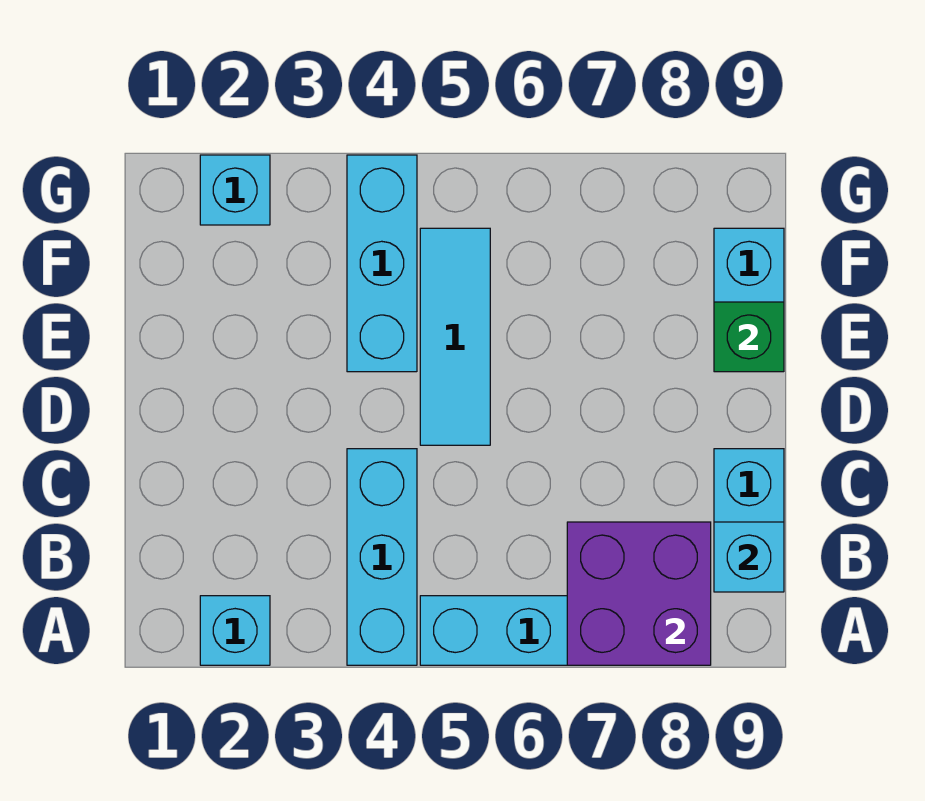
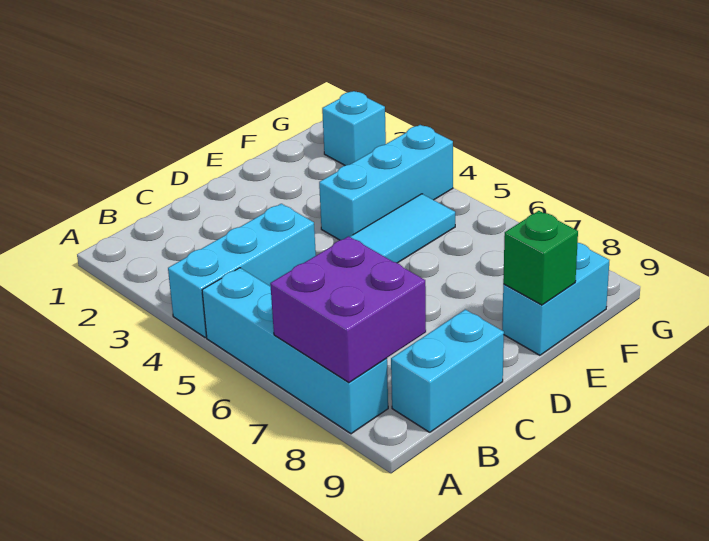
cyan brick A2 level 1 -> none
cyan brick B9 level 2 -> none

